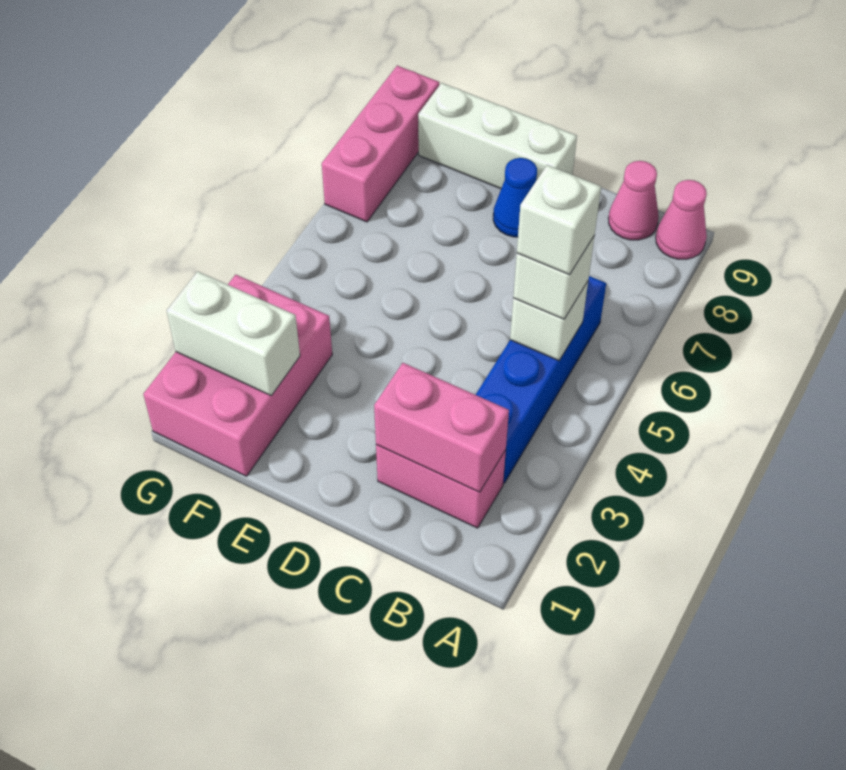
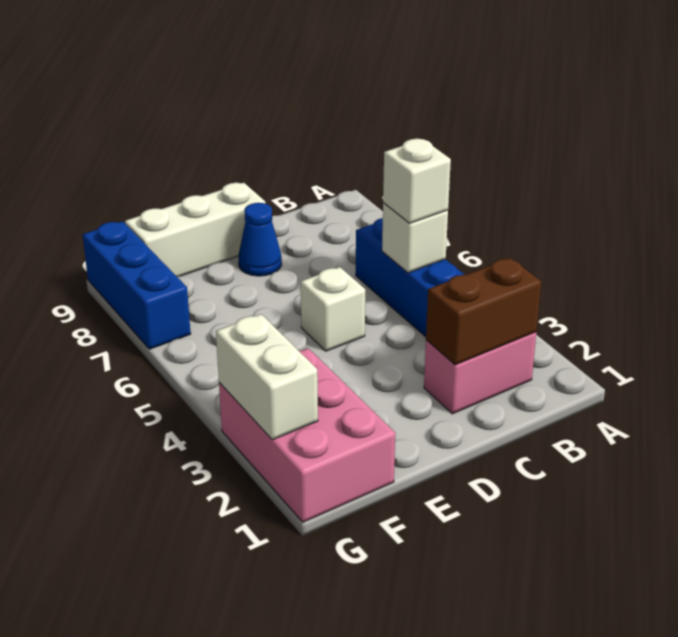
pink cone A9 level 1 -> none
pink brick B2:C2 level 2 -> brown brick B2:C2 level 2
white brick B5 level 4 -> white brick D5 level 1
pink cone B9 level 1 -> none
white brick F2:G2 level 2 -> white brick G2:G3 level 2
pink brick G7:G9 level 1 -> blue brick G7:G9 level 1

